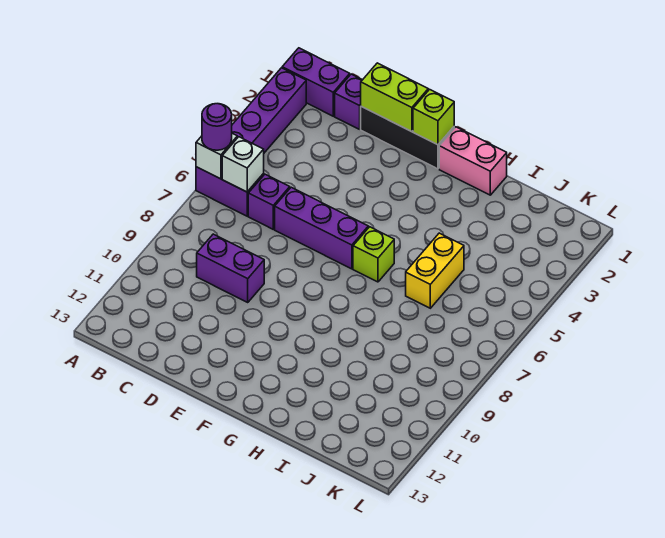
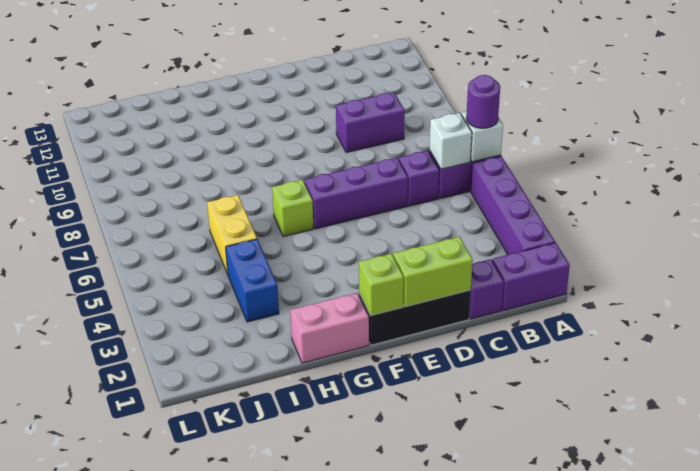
none -> blue brick I3:I4 level 1

